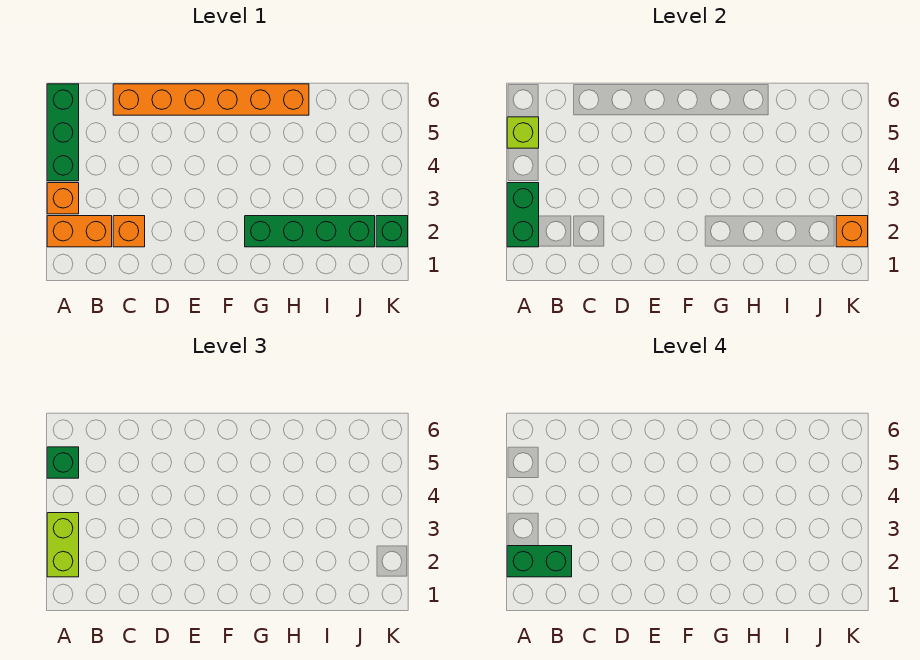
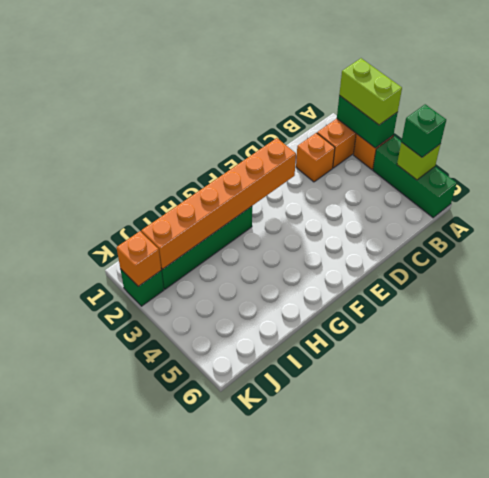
green brick A2:B2 level 4 -> none
orange brick C6:H6 level 1 -> orange brick E2:J2 level 2

